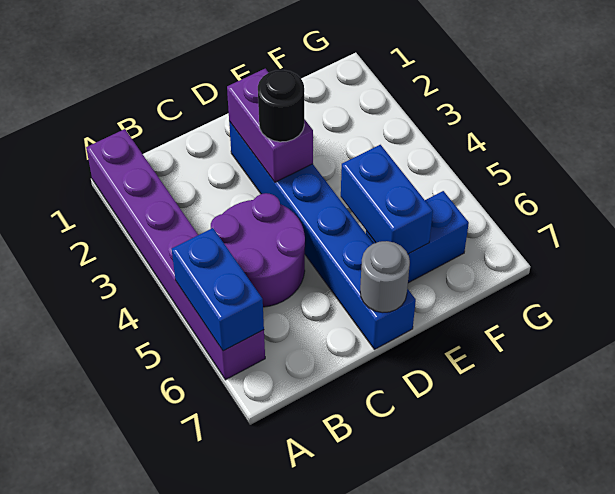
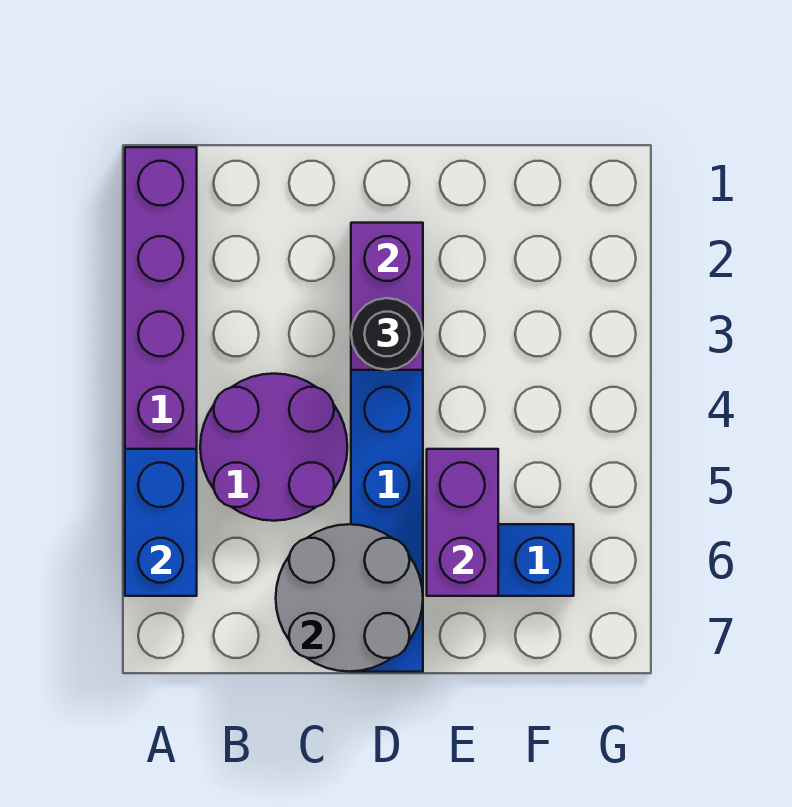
grey round brick D7 level 2 -> grey round brick C6:D7 level 2
blue brick E5:E6 level 2 -> purple brick E5:E6 level 2

